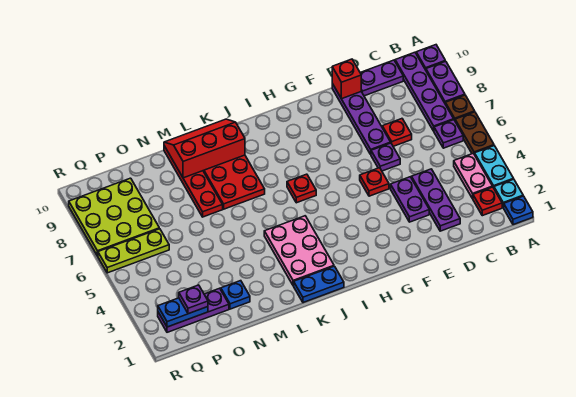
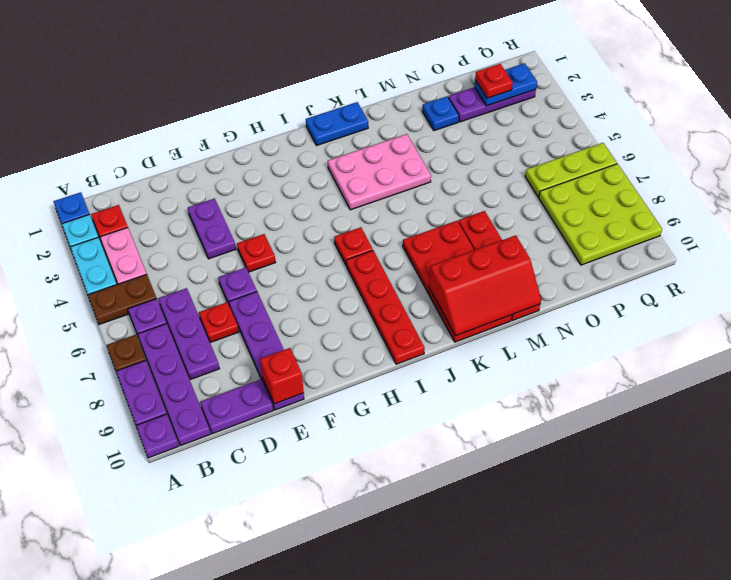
brown plate A5:A6 level 1 -> brown plate A5:B5 level 1
purple plate D2:D4 level 1 -> purple plate C6:C8 level 1
none -> red plate I7:I10 level 1
pink plate J2:K4 level 1 -> pink plate J3:L4 level 1
purple plate P2 level 3 -> red plate P2 level 3

